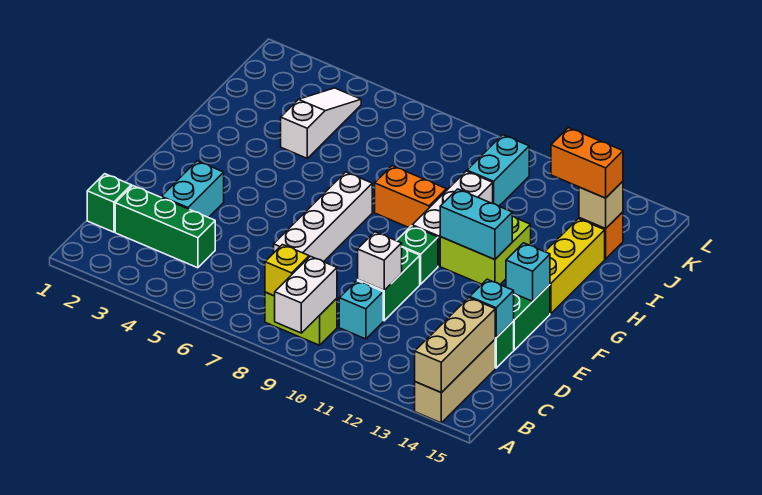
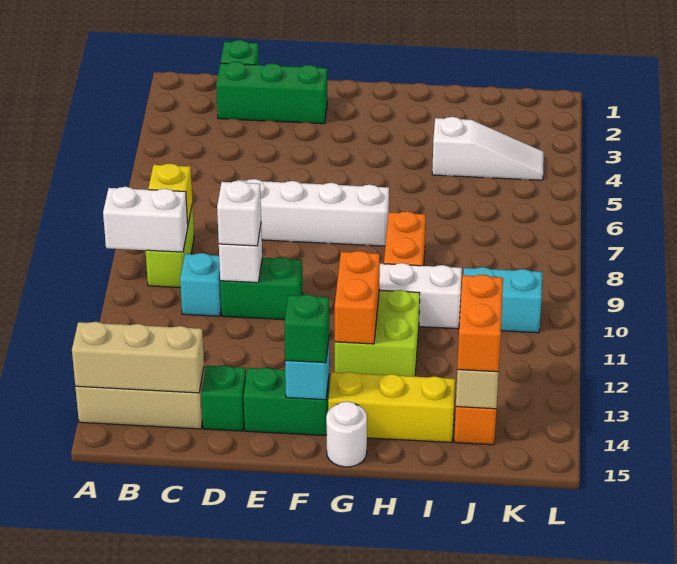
green brick C2:C4 level 1 -> green brick C2:E2 level 1
cyan brick D3:E3 level 1 -> none
none -> white brick D10 level 3
cyan brick D14 level 2 -> none
green brick F10 level 1 -> green brick F14 level 3
cyan brick G11:G12 level 2 -> orange brick G11:G12 level 2
none -> white round brick G15 level 1

